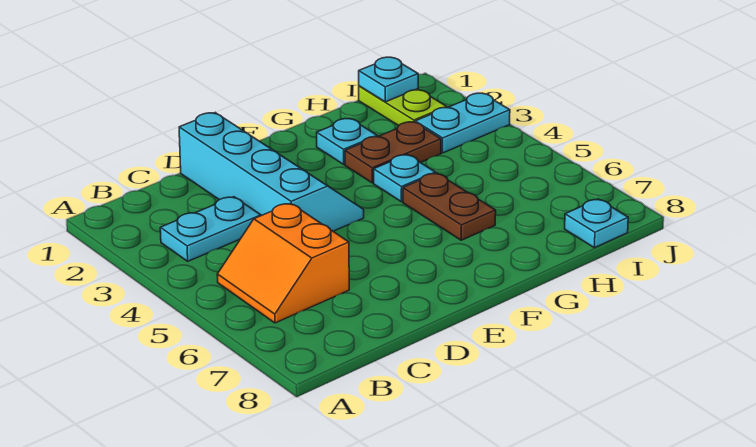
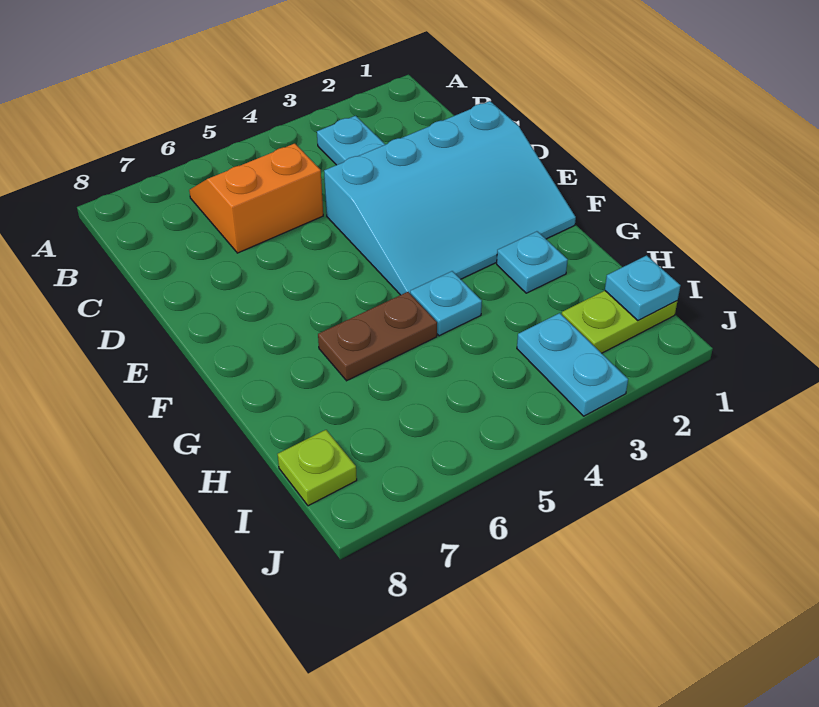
cyan slope D1:E4 level 1 top D -> cyan slope D1:F4 level 1 top D
brown plate G3:H3 level 1 -> none
cyan plate I8 level 1 -> lime plate I8 level 1

